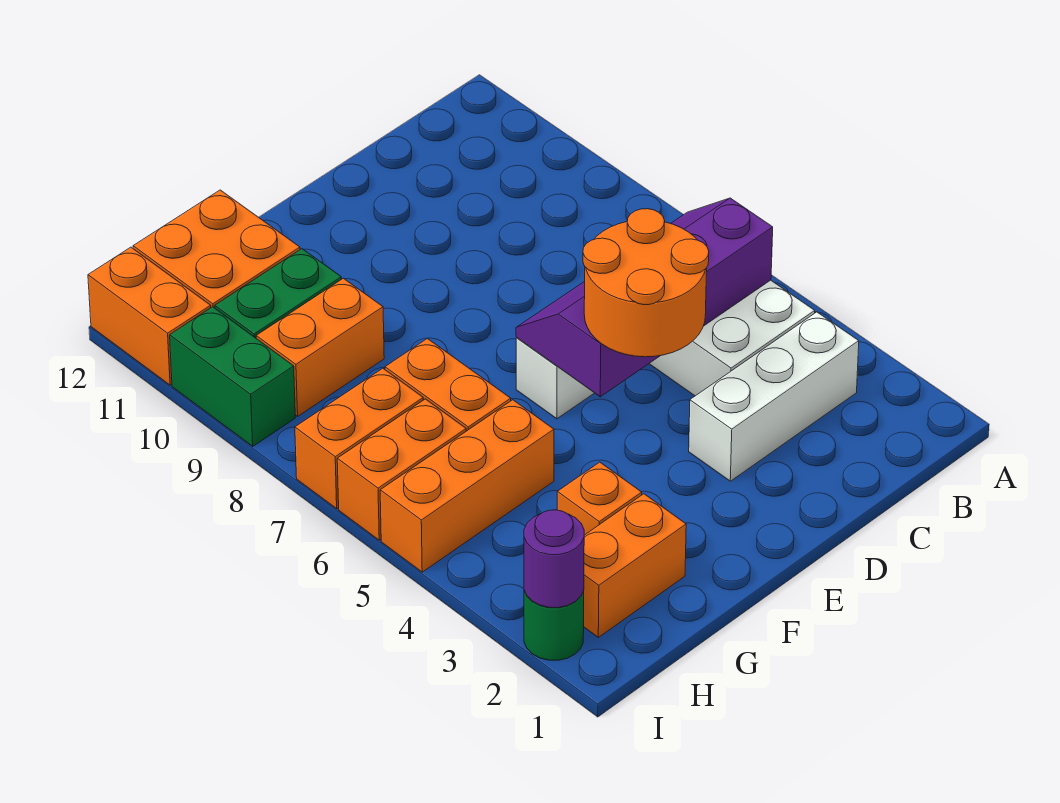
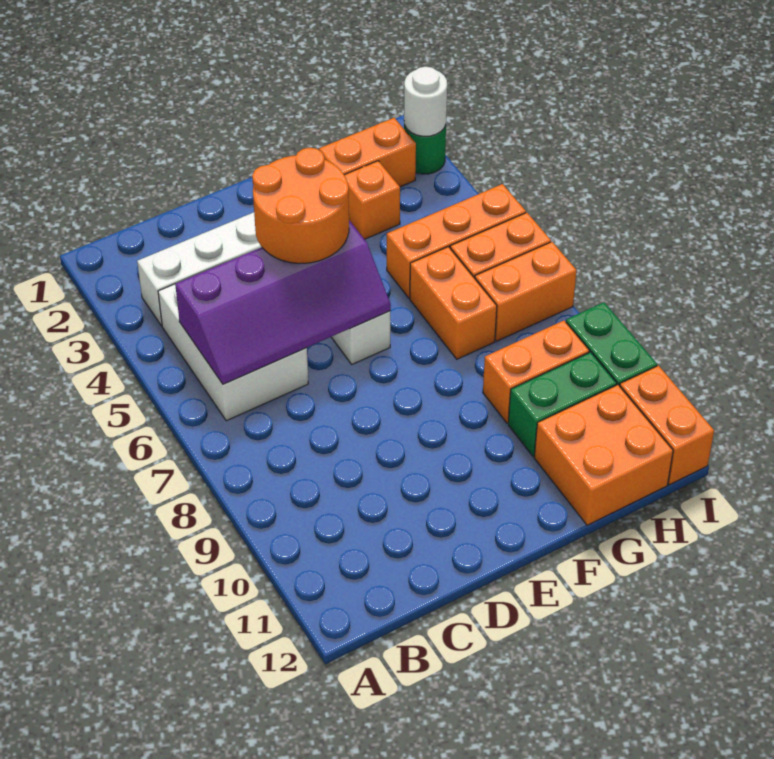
purple round brick I2 level 2 -> white round brick I2 level 2

